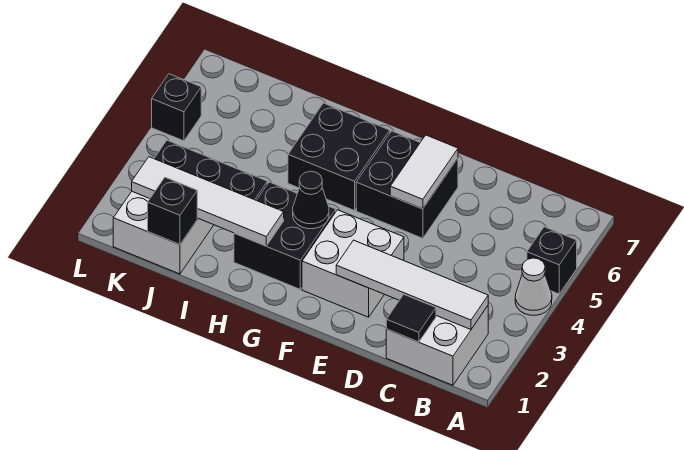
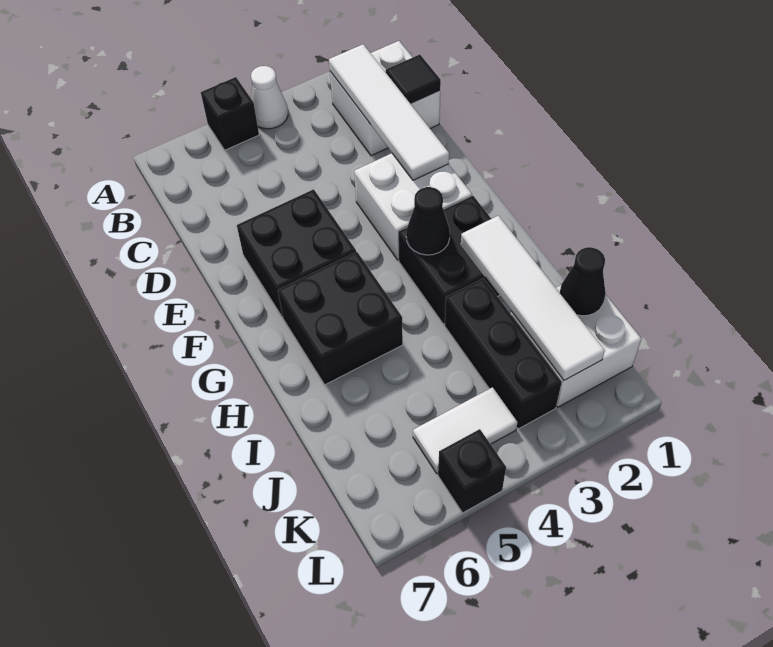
white tile E5:E6 level 2 -> white tile K4:K5 level 1
black brick J1 level 2 -> black cone J1 level 2

